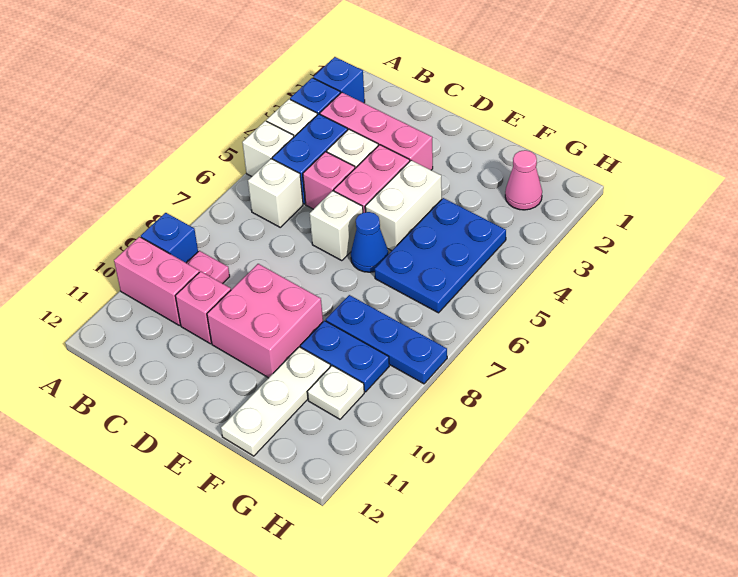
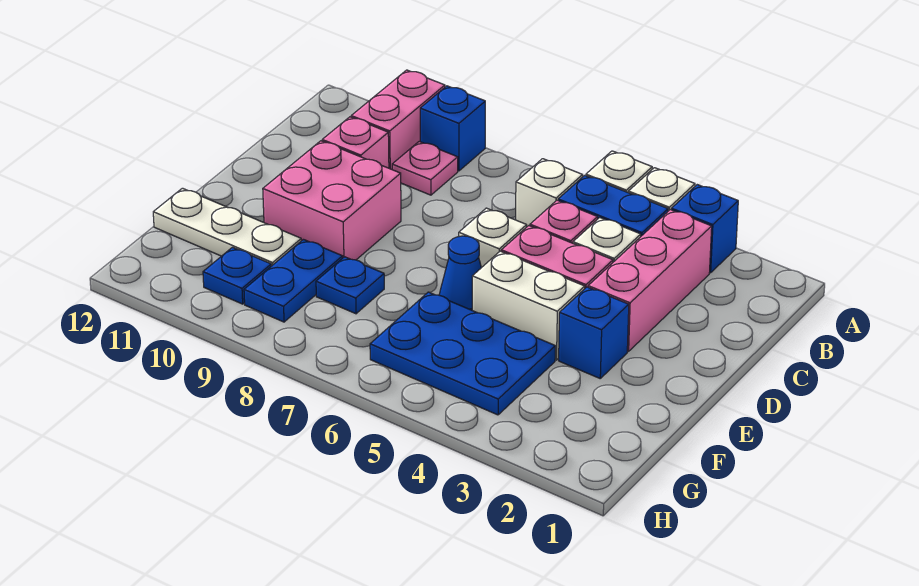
blue brick A2 level 1 -> blue brick E3 level 1
blue plate F8:H8 level 1 -> blue plate F8 level 1
pink cone G2 level 1 -> none
white plate G10 level 1 -> blue plate G10 level 1

